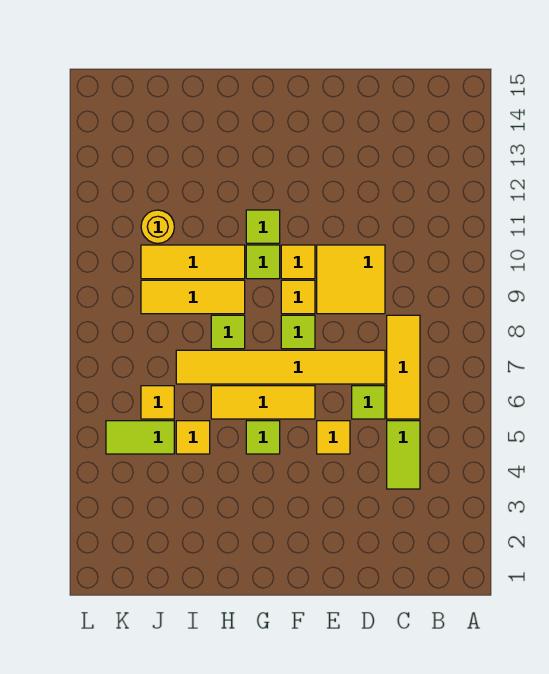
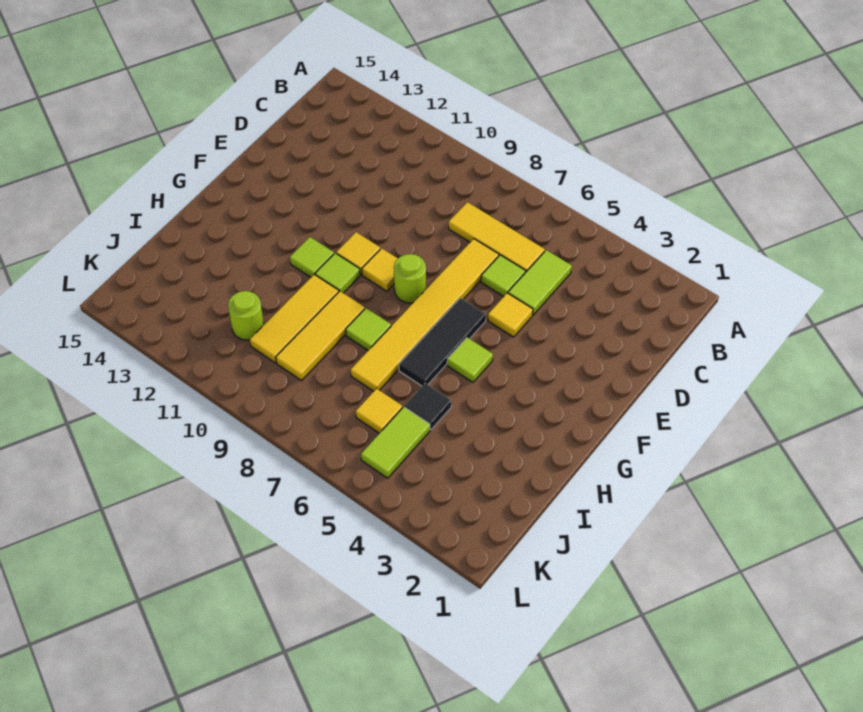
lime tile C4:C5 level 1 -> lime tile C5:D5 level 1
yellow tile D9:E10 level 1 -> none
yellow tile F6:H6 level 1 -> black tile F6:H6 level 1
lime tile F8 level 1 -> lime round brick F8 level 1
yellow tile I5 level 1 -> black tile I5 level 1
yellow round brick J11 level 1 -> lime round brick J11 level 1

